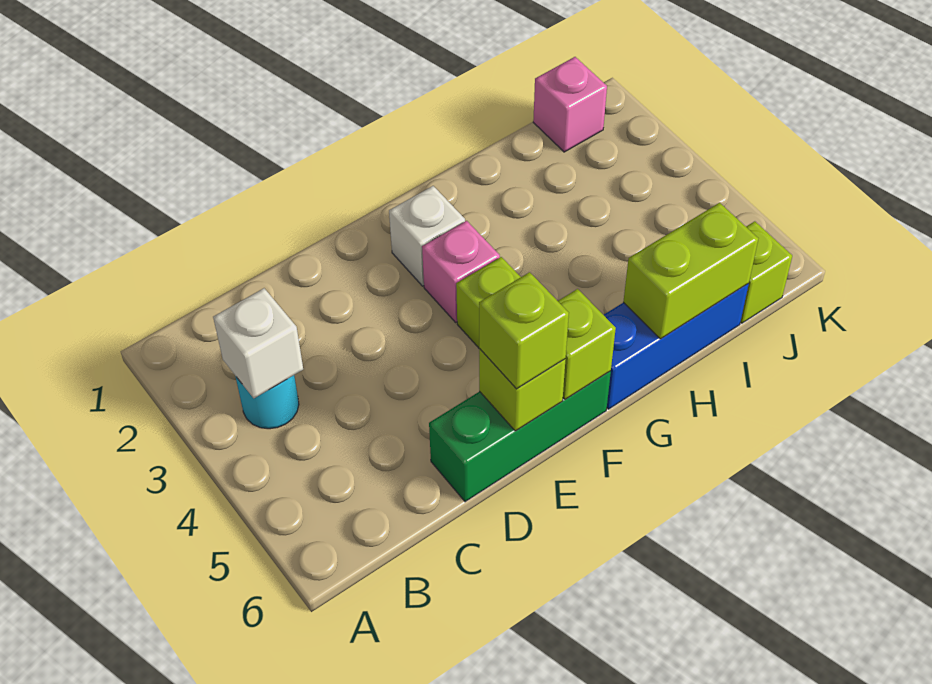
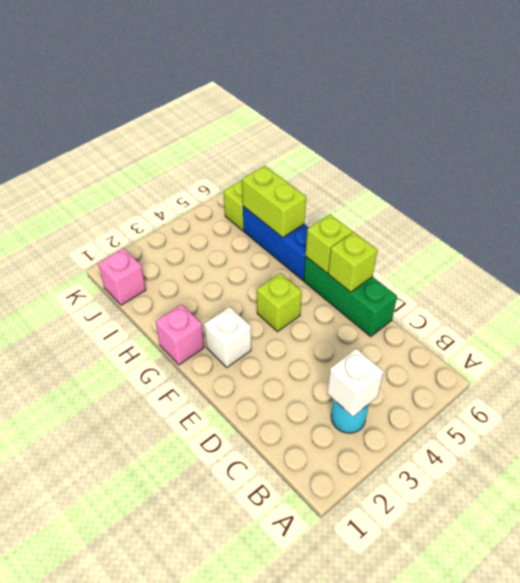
lime brick E6 level 3 -> none
pink brick F3 level 1 -> pink brick G1 level 1

